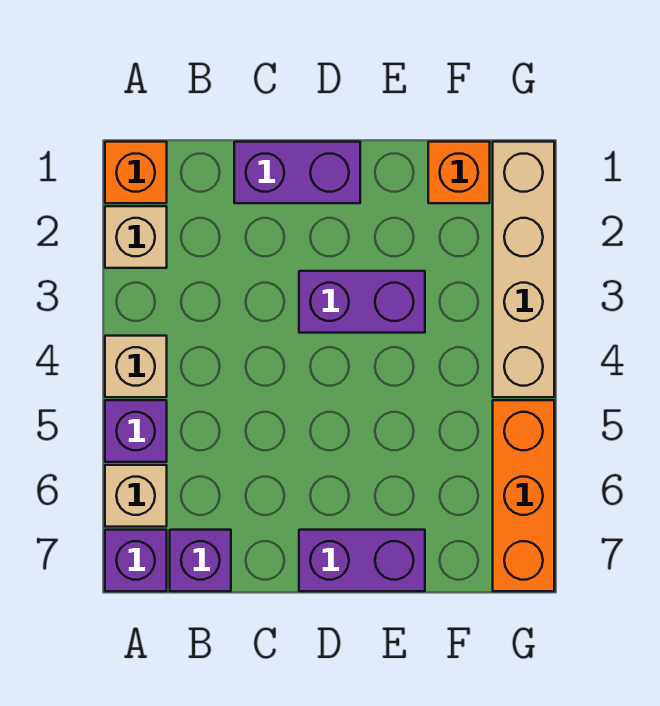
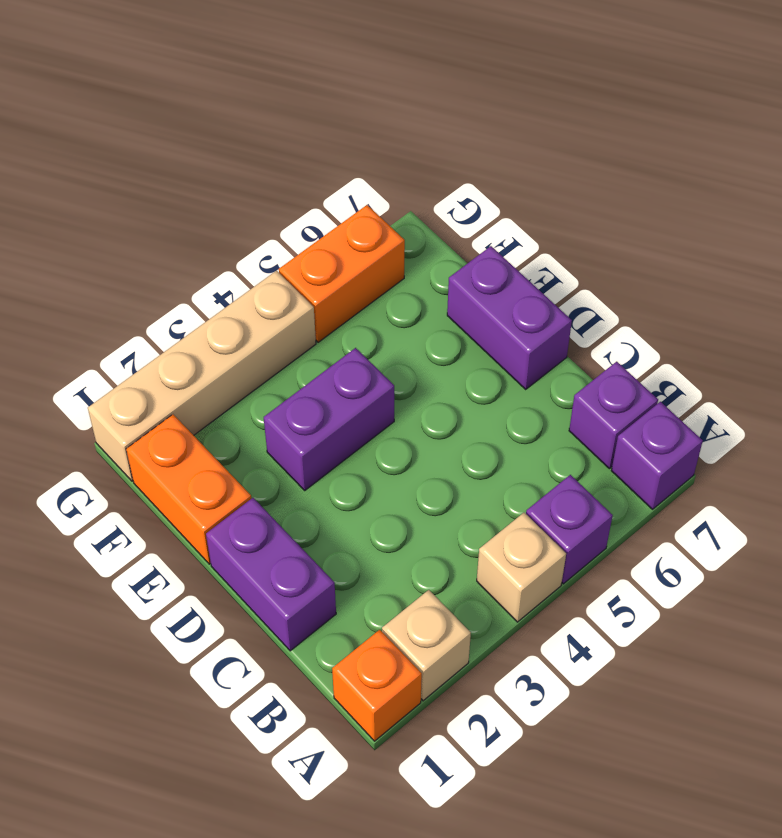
tan brick A6 level 1 -> none
purple brick D3:E3 level 1 -> purple brick E3:E4 level 1
orange brick F1 level 1 -> orange brick E1:F1 level 1
orange brick G5:G7 level 1 -> orange brick G5:G6 level 1

